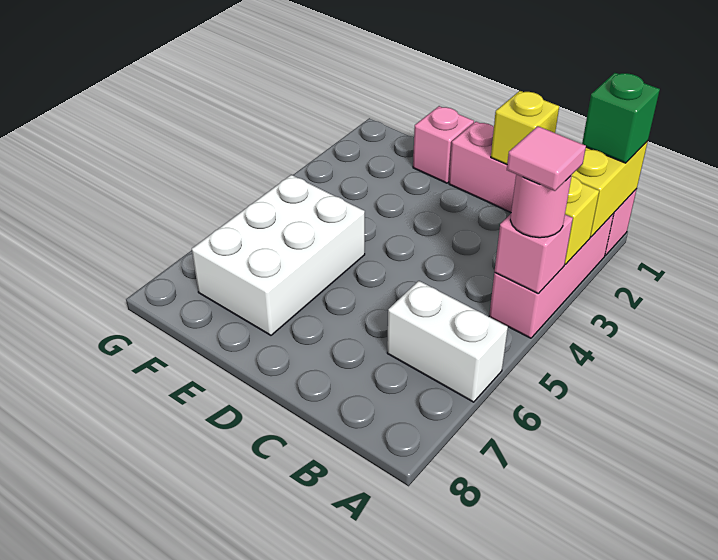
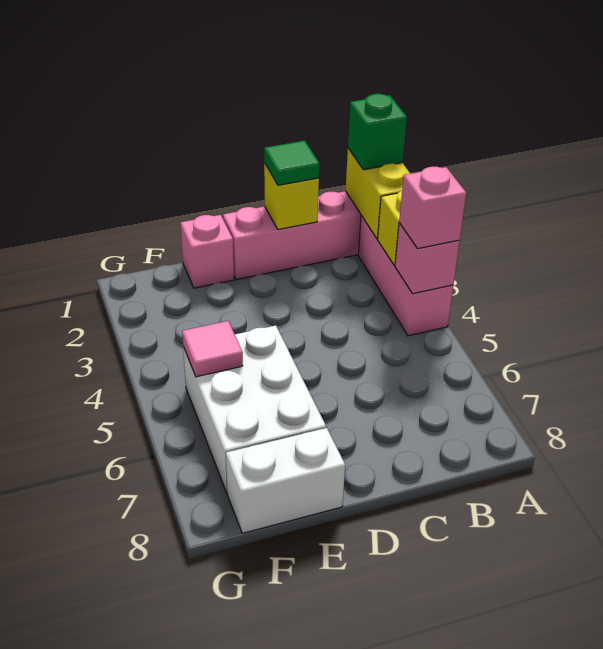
pink round brick A4 level 3 -> pink brick A4 level 3
pink tile A4 level 4 -> pink tile F5 level 2
white brick A6:B6 level 1 -> white brick E8:F8 level 1
none -> green tile C1 level 3

